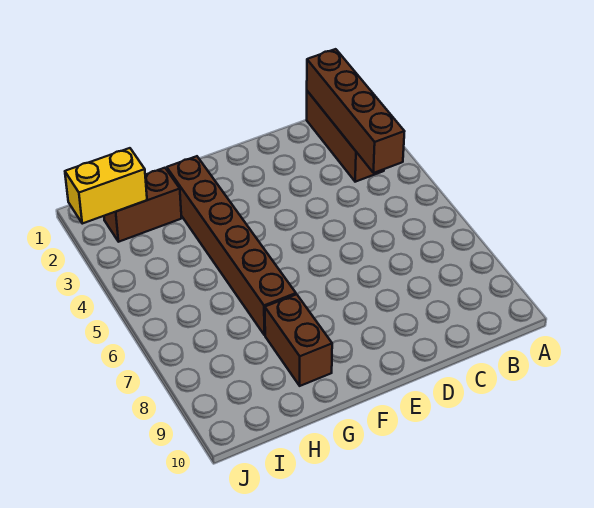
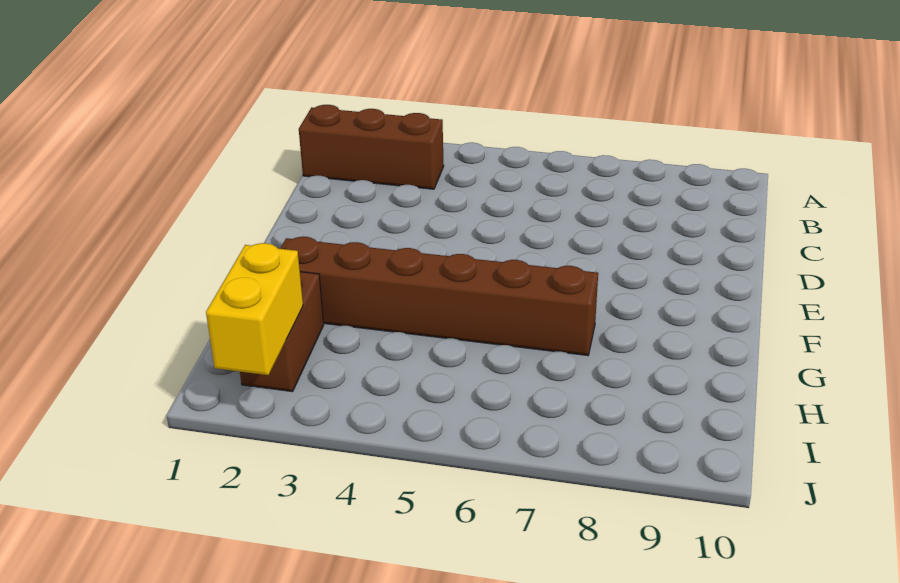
brown brick B1:B4 level 2 -> none
brown brick G8:G9 level 1 -> none

